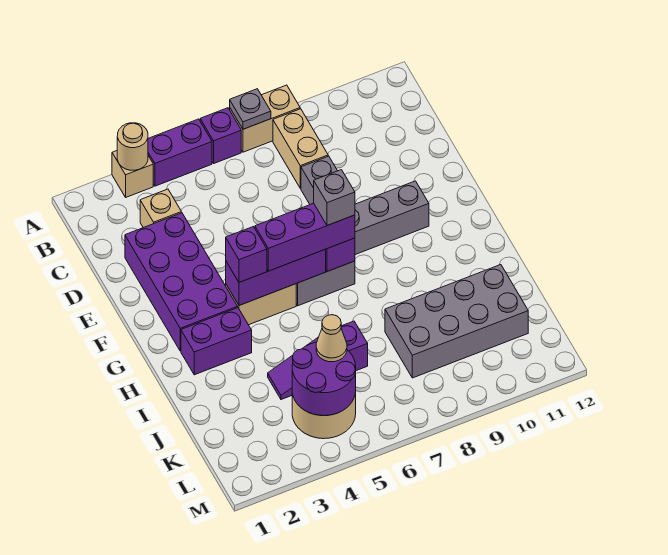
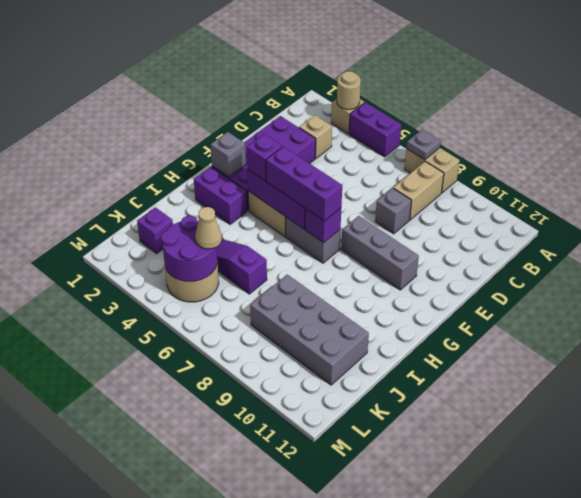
purple brick A6 level 1 -> purple brick K2 level 1
grey brick G7 level 4 -> grey brick G2 level 2

